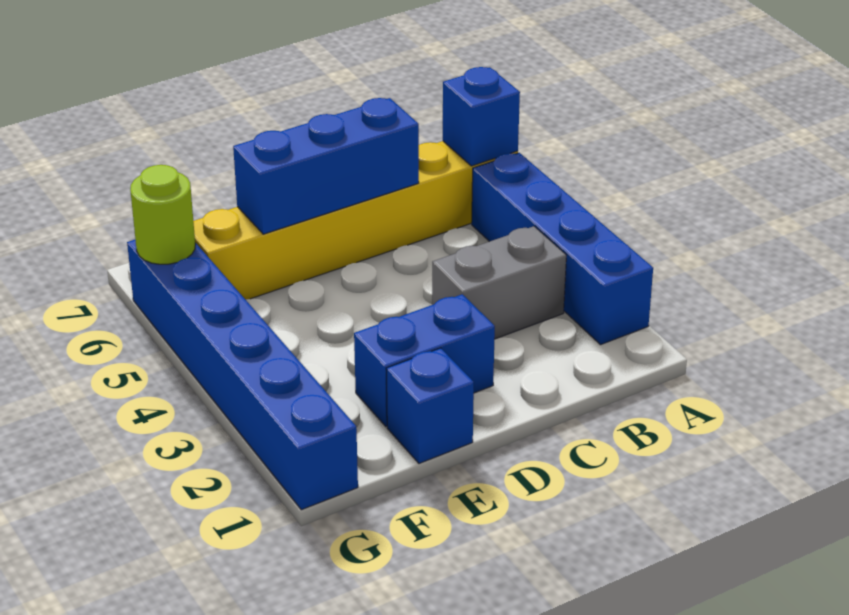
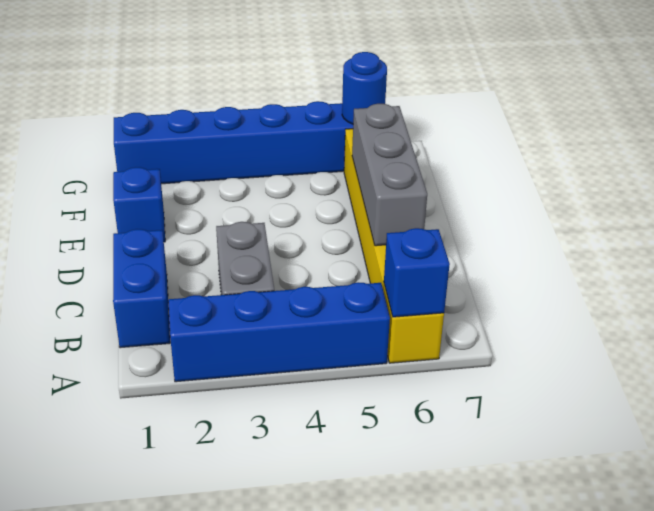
blue brick C6:E6 level 2 -> grey brick C6:E6 level 2
blue brick D2:E2 level 1 -> blue brick B1:C1 level 1
lime round brick G6 level 2 -> blue round brick G6 level 2

